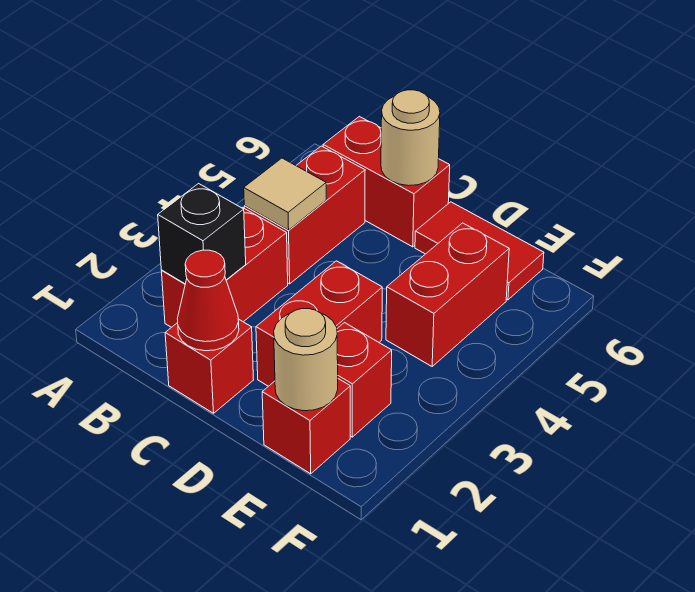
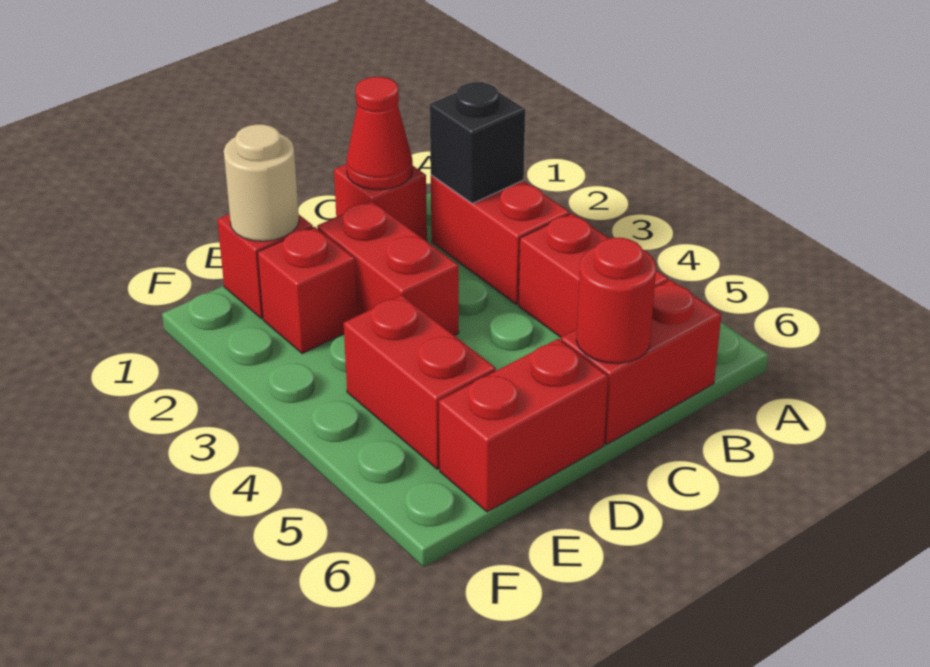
tan tile B4 level 2 -> none
tan round brick C6 level 2 -> red round brick C6 level 2
red tile D6:E6 level 1 -> red brick D6:E6 level 1

